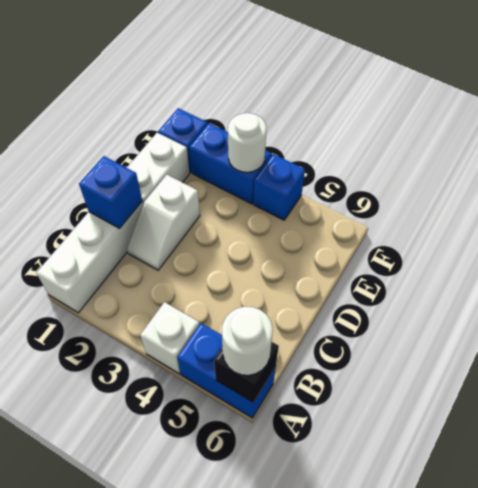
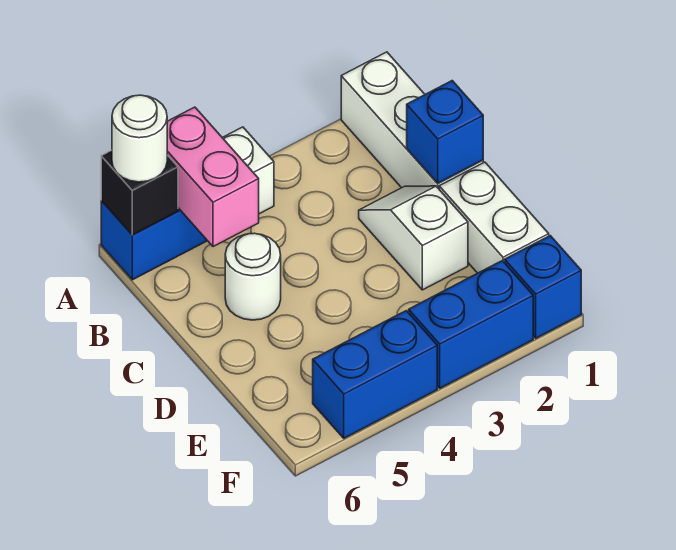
none -> pink brick A5:B5 level 2
white round brick F3 level 2 -> white round brick C5 level 1
blue brick F4 level 1 -> blue brick F4:F5 level 1

